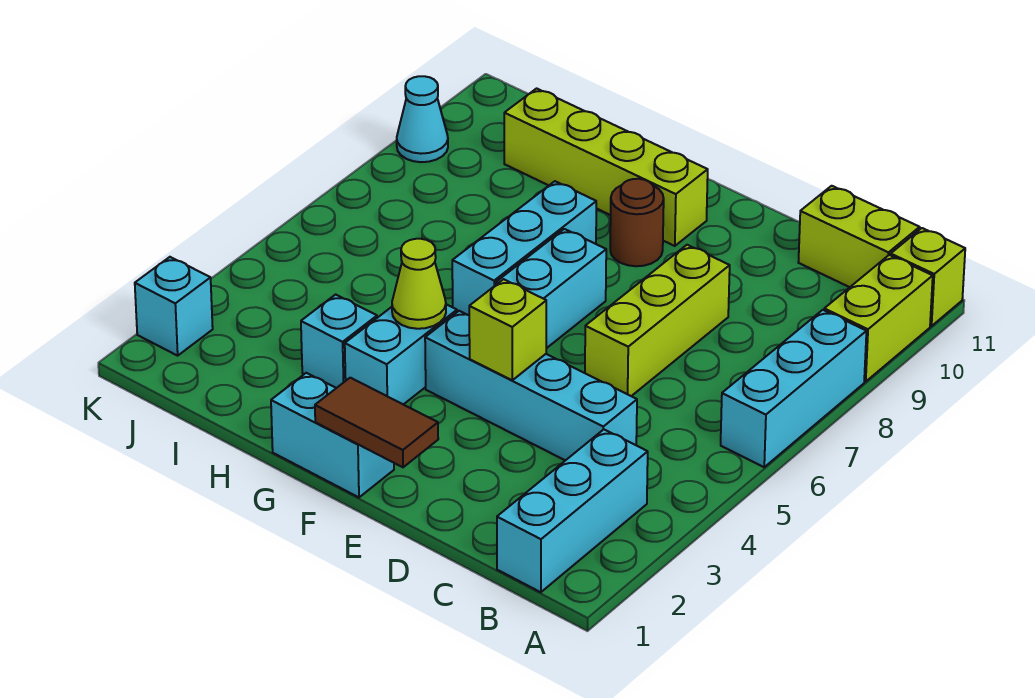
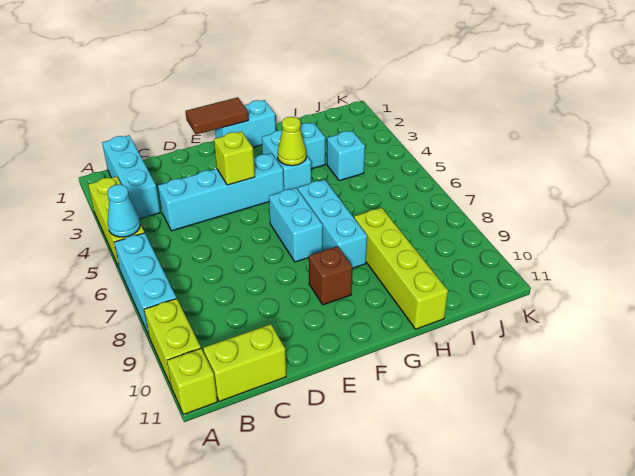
lime brick D6:D8 level 1 -> lime brick A3:A5 level 1
brown round brick F9 level 1 -> brown brick F9 level 1
lime brick F10:I10 level 1 -> lime brick H8:H11 level 1
cyan brick K2 level 1 -> cyan brick I4 level 1
cyan cone K9 level 1 -> cyan cone A5 level 2

